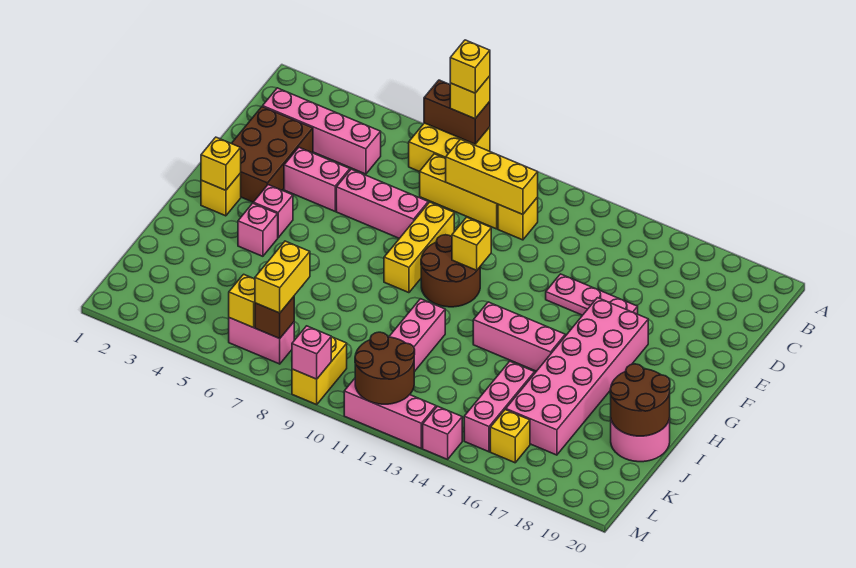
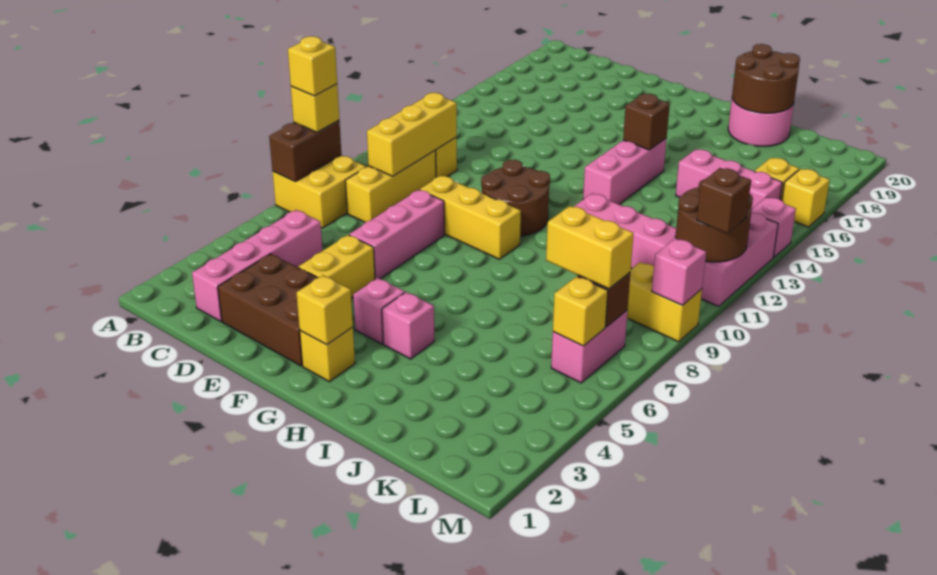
pink brick E4:E5 level 1 -> yellow brick E4:E5 level 1
pink plate E14:E16 level 1 -> none
yellow brick F11 level 2 -> yellow brick M16 level 1
pink brick F16:K17 level 1 -> none
none -> brown brick H15 level 2
none -> brown brick M11 level 3

